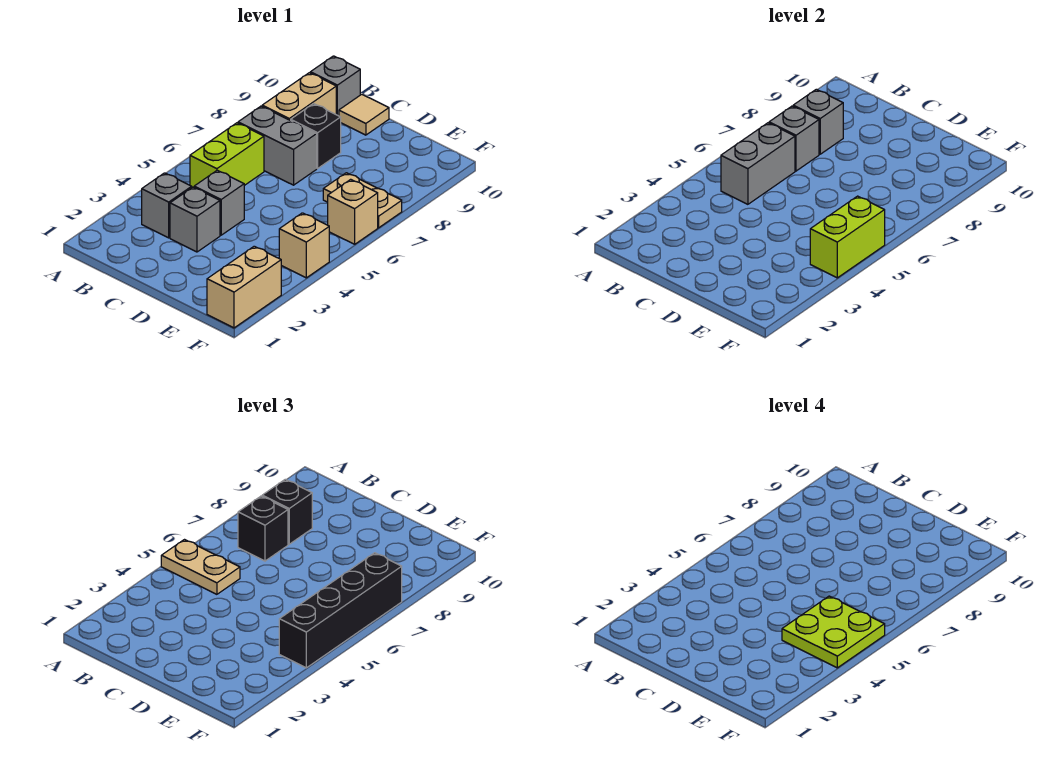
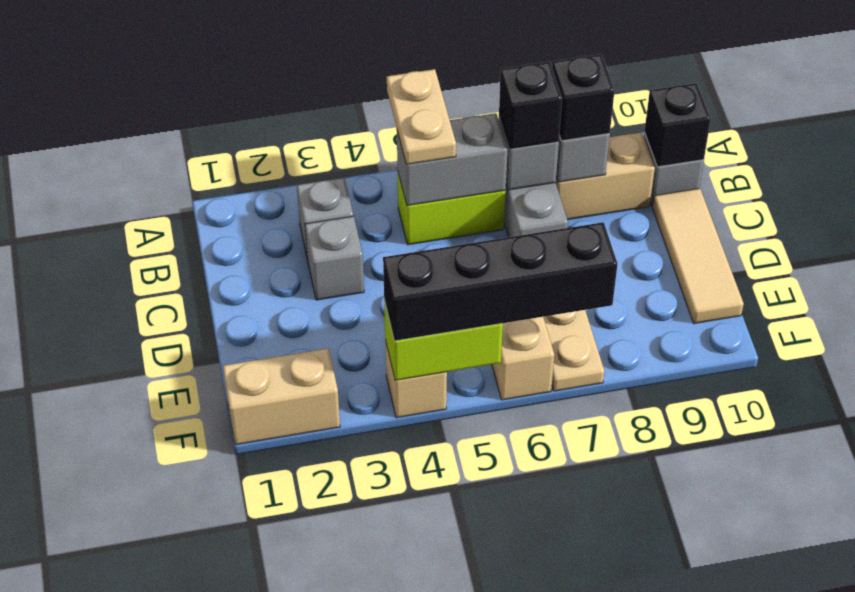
grey brick C4 level 1 -> none
black brick C8 level 1 -> black brick B10 level 2
tan tile C10 level 1 -> tan tile C10:E10 level 1
lime plate E4:F5 level 4 -> none

